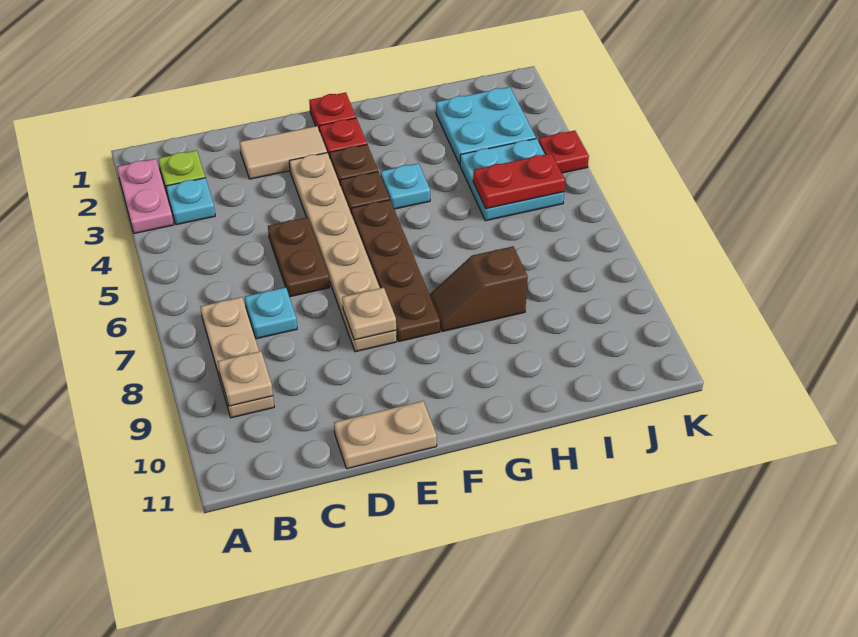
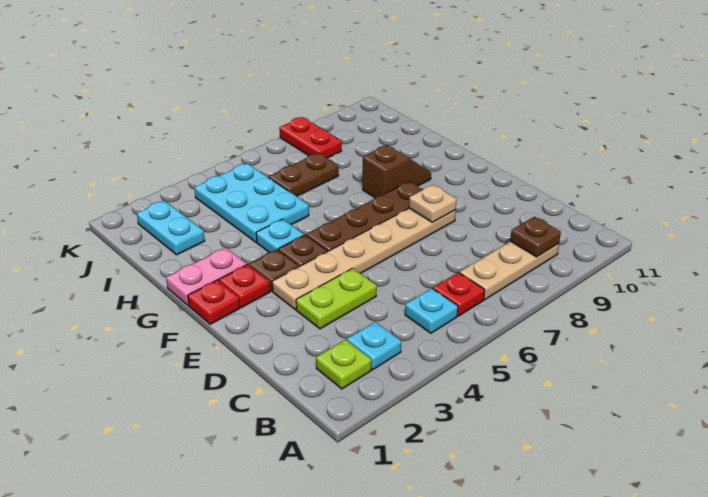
pink plate A2:A3 level 1 -> pink plate G1:G2 level 1
tan plate B9 level 2 -> brown plate B9 level 2
cyan plate C7 level 1 -> cyan plate B5 level 1
tan tile D2:E2 level 1 -> none
none -> lime plate D3:D4 level 1
brown plate D5:D6 level 1 -> brown plate I6:I7 level 1
tan plate D11:E11 level 1 -> none
brown slope G8:H8 level 1 top H -> brown slope G8:G9 level 1 top 8
cyan plate I2:J3 level 1 -> cyan plate I2:J2 level 1
cyan plate I4:J5 level 1 -> cyan plate H4:J5 level 1
red plate I5:J5 level 2 -> red plate J8:K8 level 1
red plate K4 level 1 -> red plate B6 level 1

